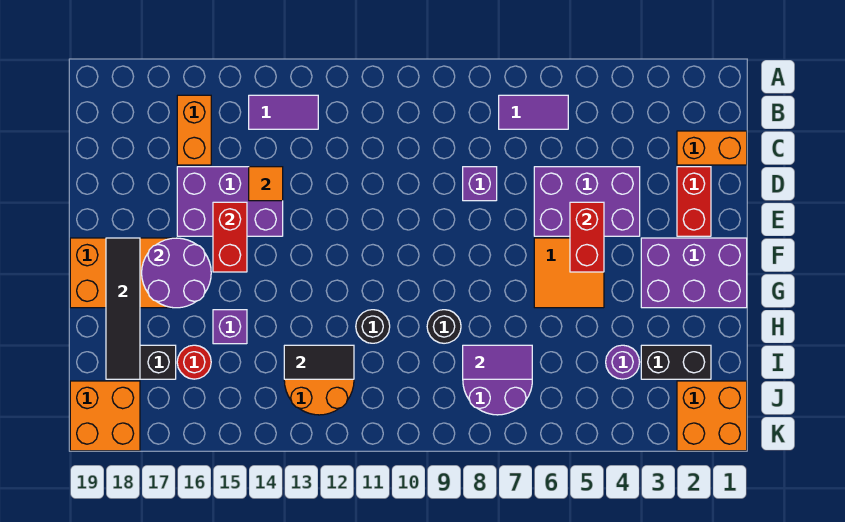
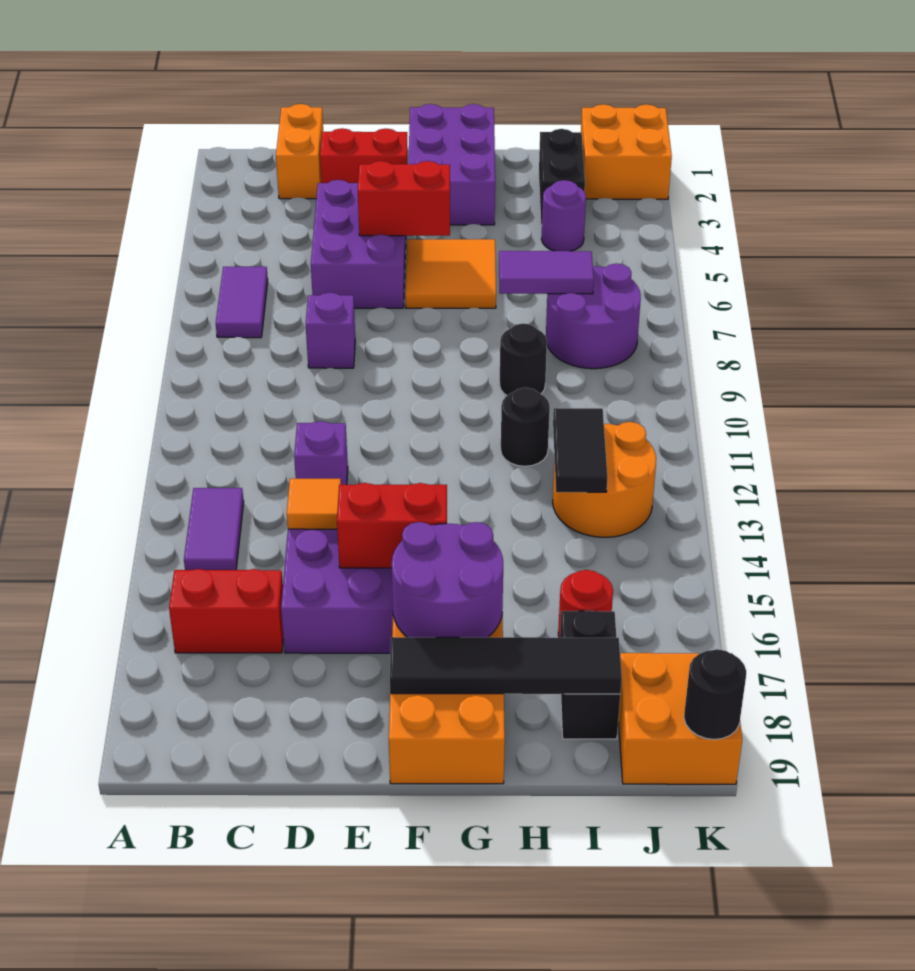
orange brick B16:C16 level 1 -> red brick B16:C16 level 1
purple brick H15 level 1 -> purple brick D12 level 1
purple tile I7:I8 level 2 -> purple tile H7:I7 level 2
none -> black round brick K19 level 2

